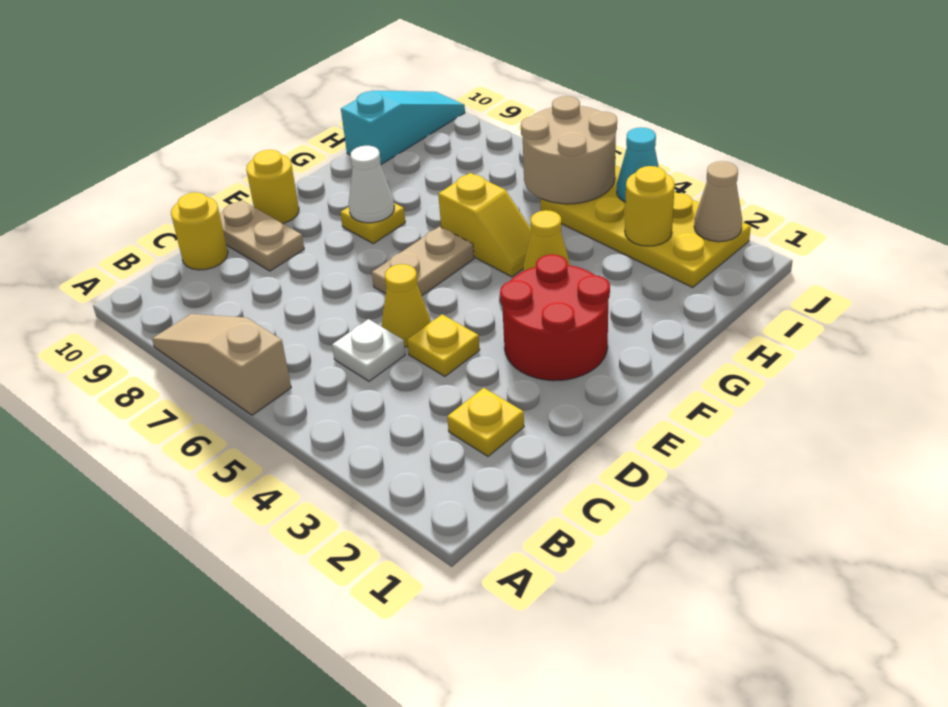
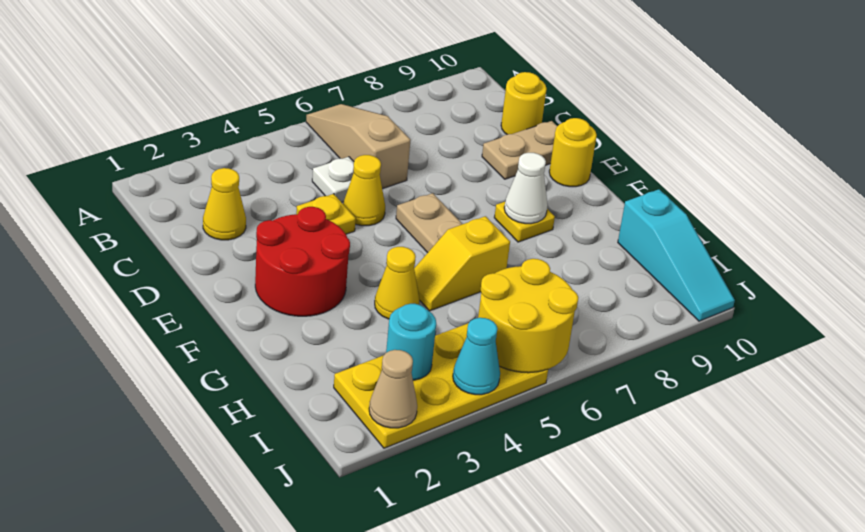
tan slope A6:A8 level 1 top 6 -> tan slope A6:C6 level 1 top C
yellow plate C2 level 1 -> yellow cone C2 level 1
yellow round brick I3 level 2 -> cyan round brick I3 level 2
tan round brick I5:J6 level 2 -> yellow round brick I5:J6 level 2

